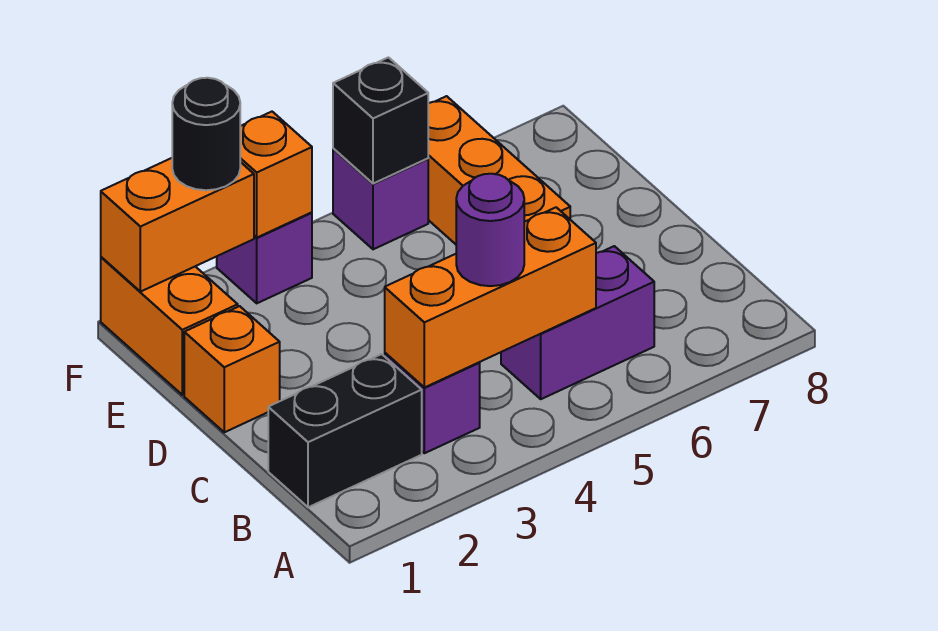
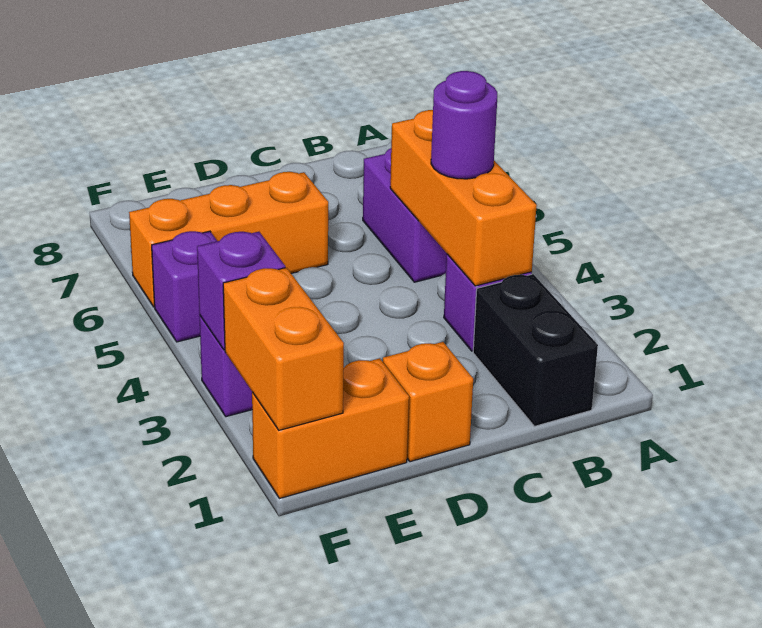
black round brick F2 level 3 -> none
orange brick F3 level 2 -> purple brick F3 level 2
black brick F5 level 2 -> none

